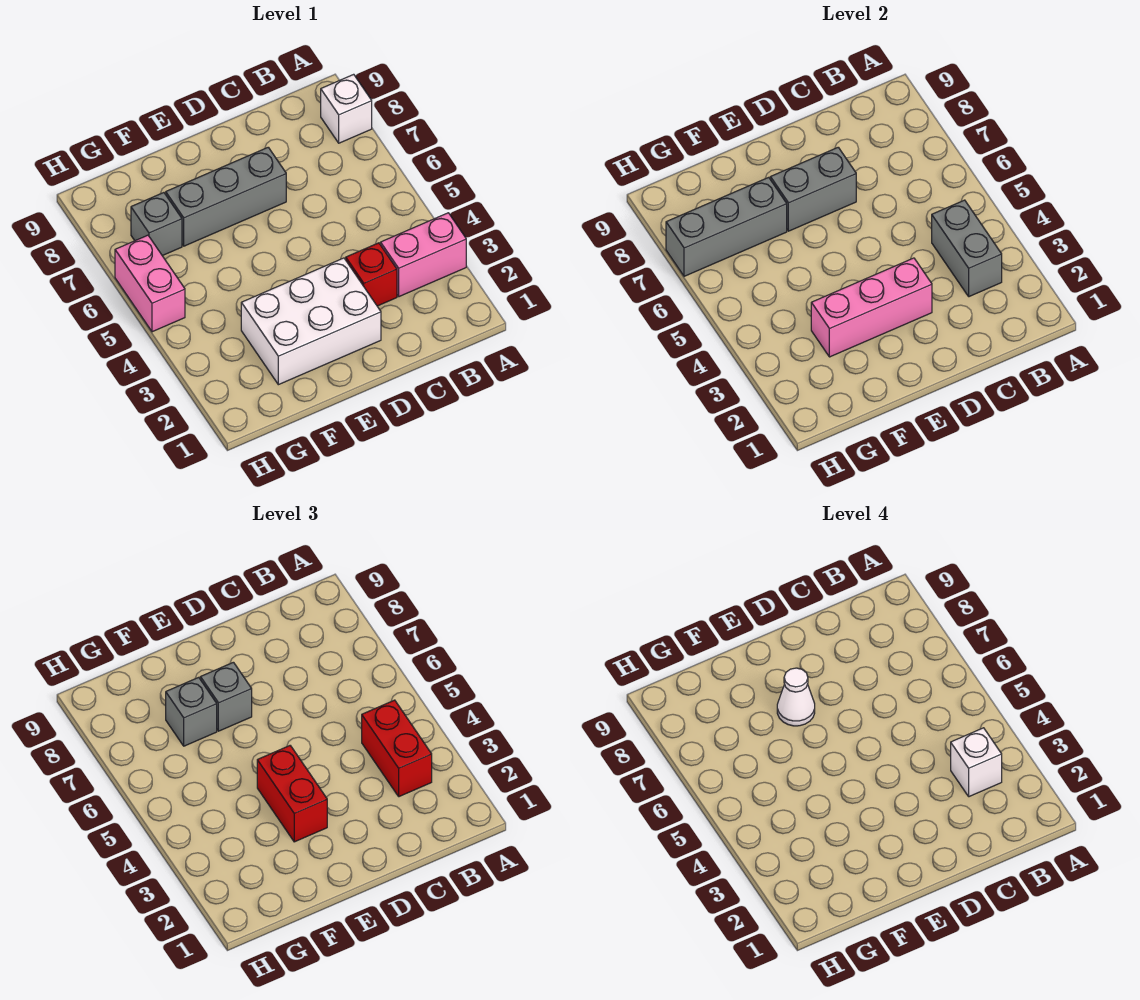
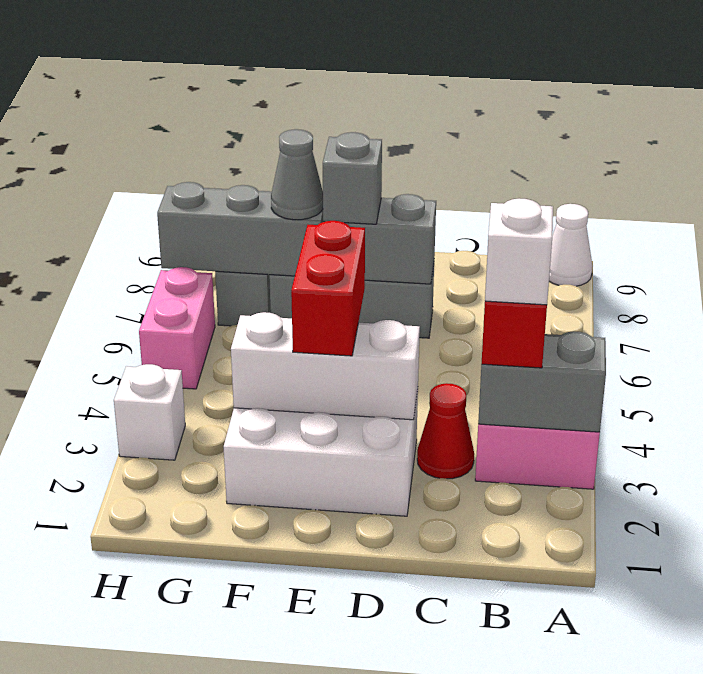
white brick A8 level 1 -> white brick H3 level 1
grey brick B3:B4 level 2 -> grey brick A3:B3 level 2
red brick C3 level 1 -> red cone C3 level 1
pink brick D3:F3 level 2 -> white brick D3:F3 level 2
white cone E7 level 4 -> white cone A9 level 1
grey brick F7 level 3 -> grey cone F7 level 3

